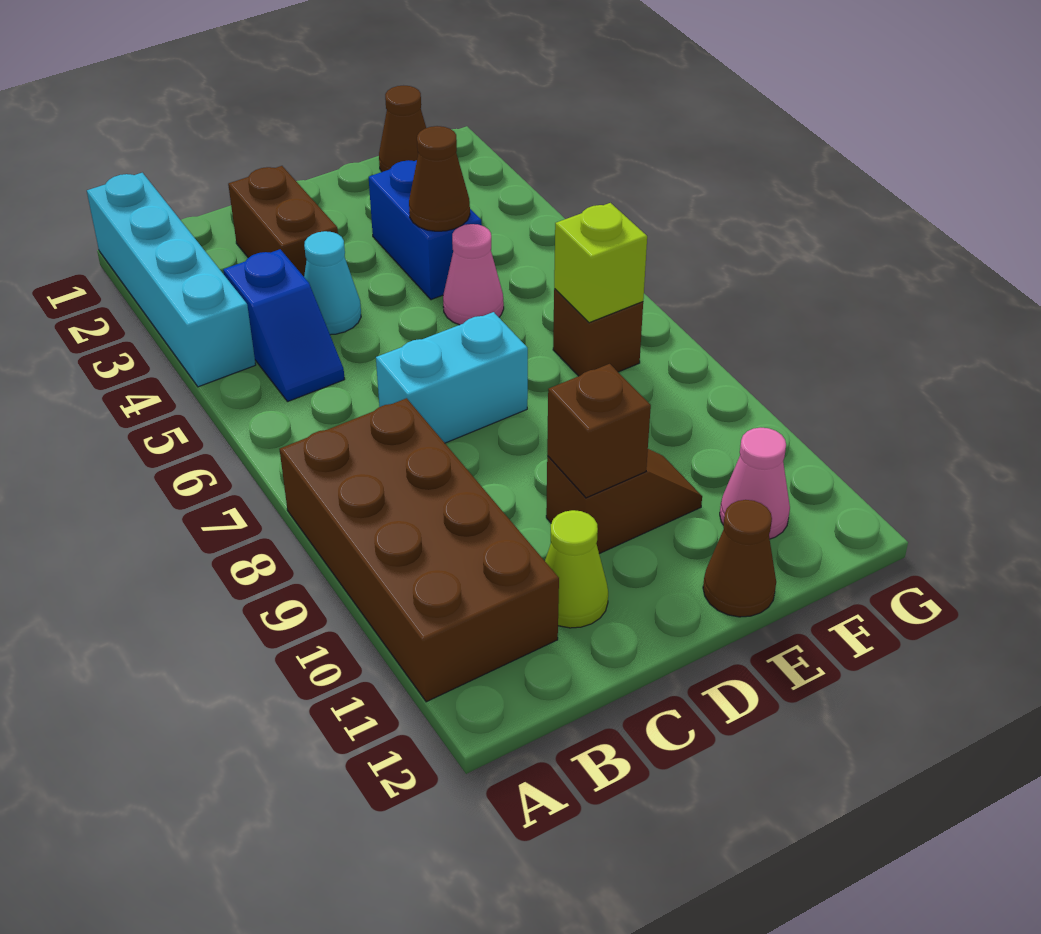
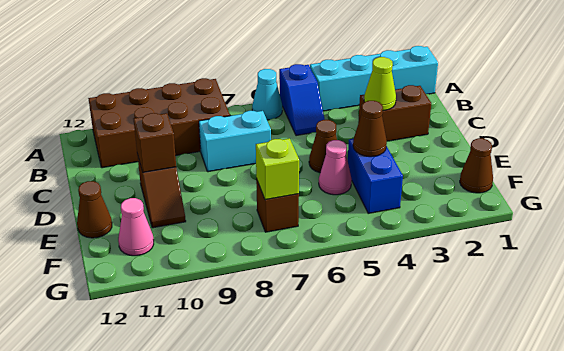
blue slope B4:B5 level 1 top 4 -> blue slope A5:B5 level 1 top A
cyan cone C4 level 1 -> cyan cone A6 level 1
cyan brick C7:D7 level 1 -> cyan brick C7:C8 level 1
lime cone C11 level 1 -> lime cone C3 level 2
none -> brown cone D5 level 1
blue brick E3:E4 level 1 -> blue brick E4:F4 level 1

